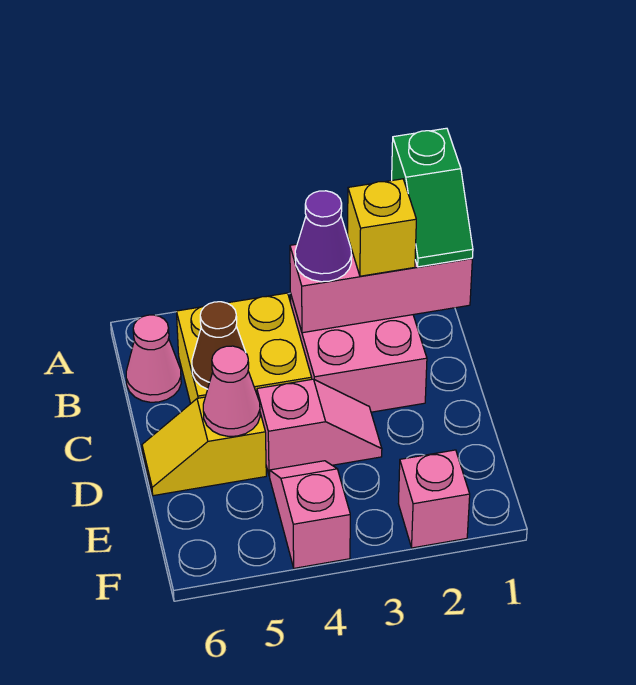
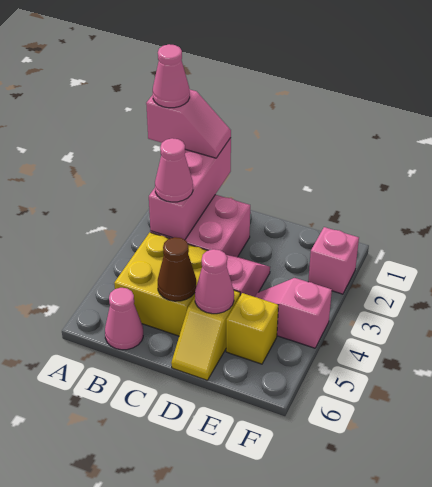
green slope A1:B1 level 3 top A -> pink slope A1:B1 level 3 top A
none -> pink cone A1 level 4
yellow brick B2 level 3 -> yellow brick E5 level 1
purple cone B3 level 3 -> pink cone B3 level 3

